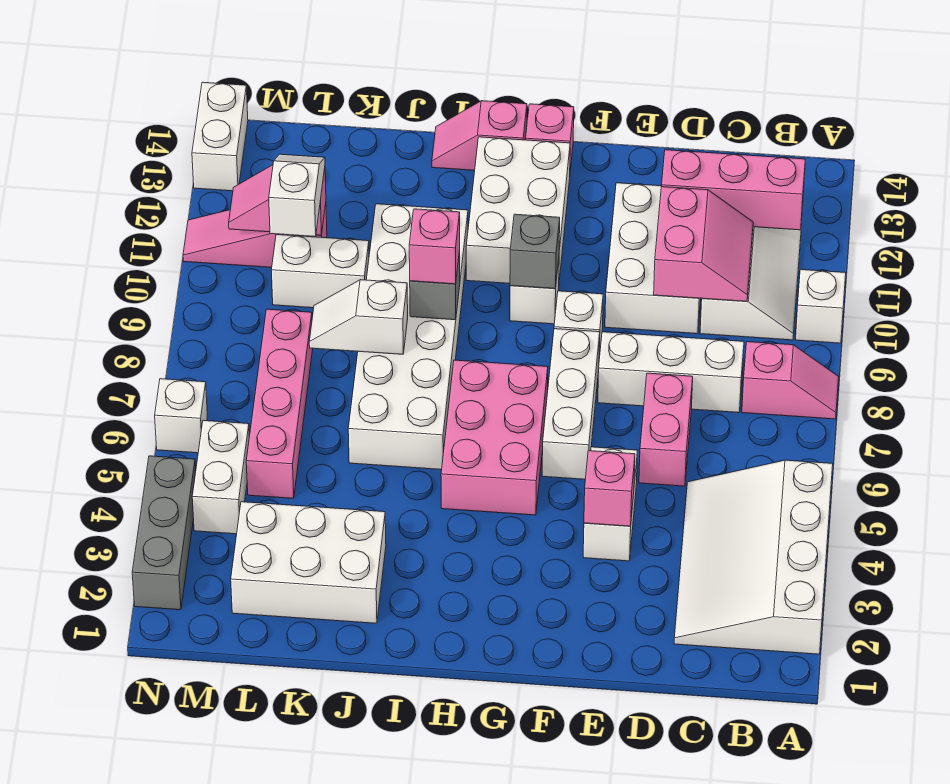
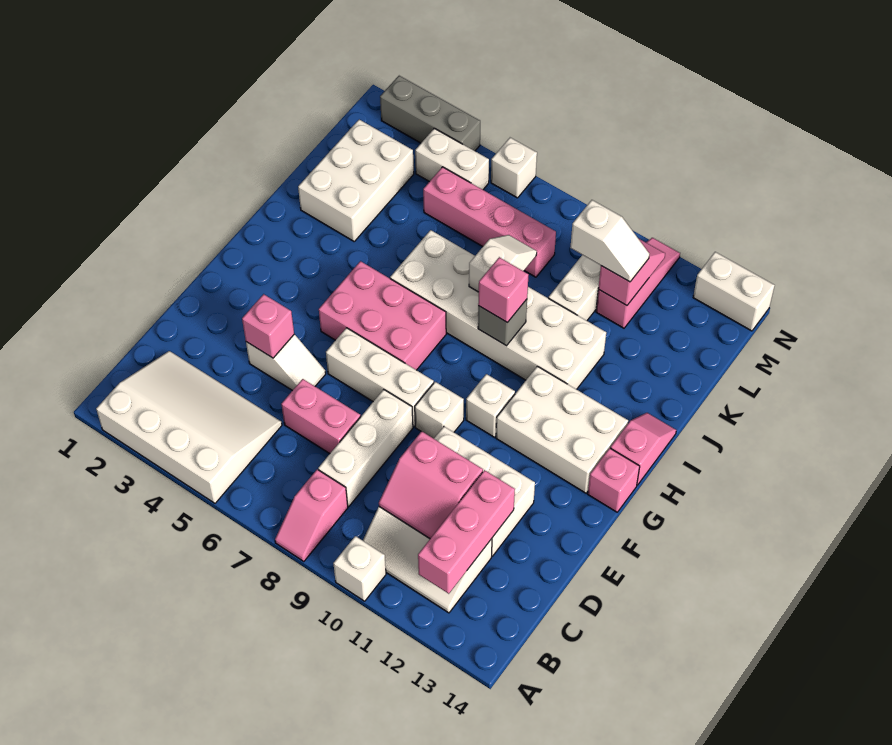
white brick E4:E5 level 1 -> white slope E4:E5 level 1 top 4
grey brick G10 level 2 -> none

